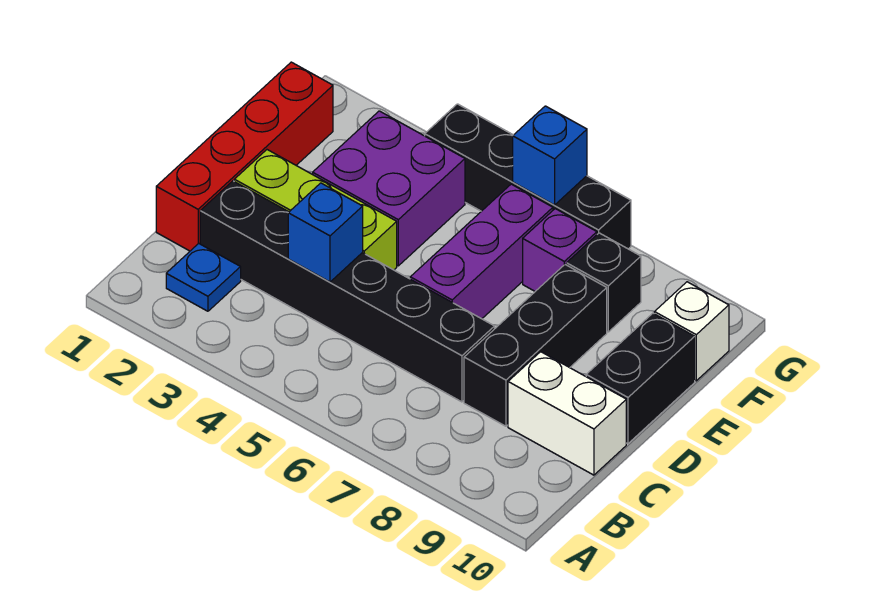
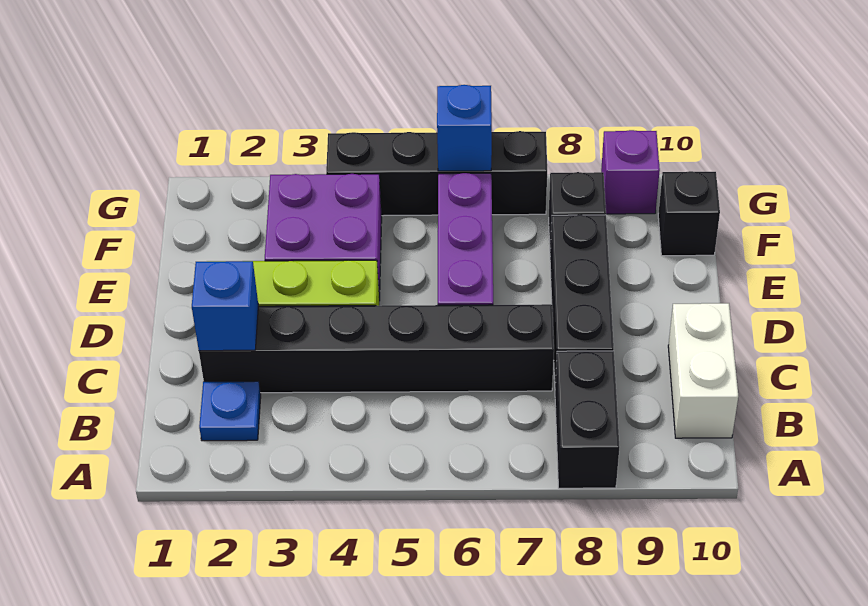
red brick C1:F1 level 1 -> none
blue brick C4 level 2 -> blue brick C2 level 2
white brick C9:C10 level 1 -> white brick B10:C10 level 1
black brick D10:E10 level 1 -> black brick A8:B8 level 1
purple brick F7 level 1 -> purple brick G9 level 1
white brick F10 level 1 -> black brick F10 level 1

